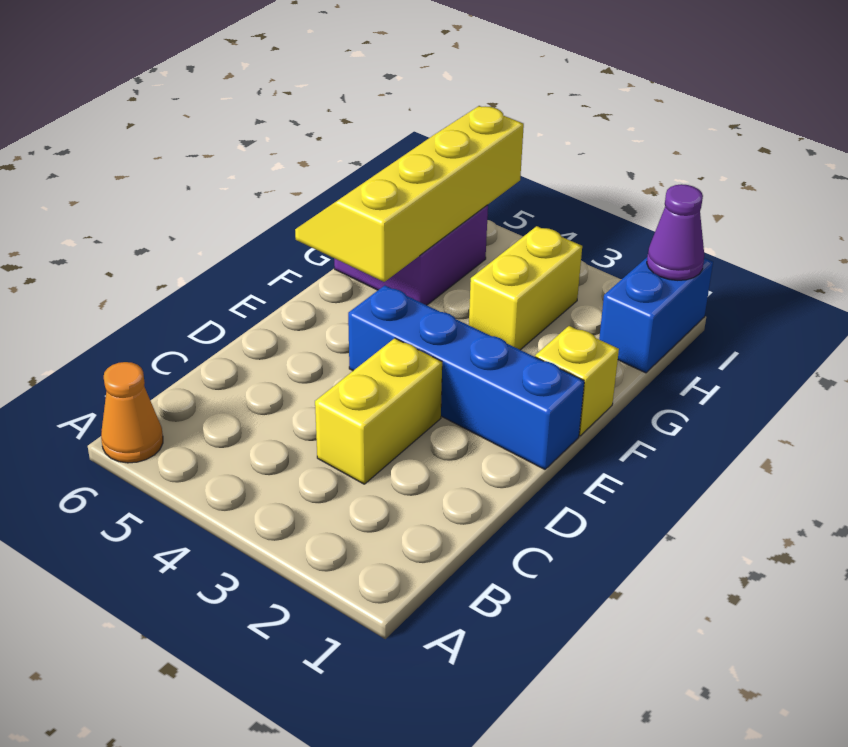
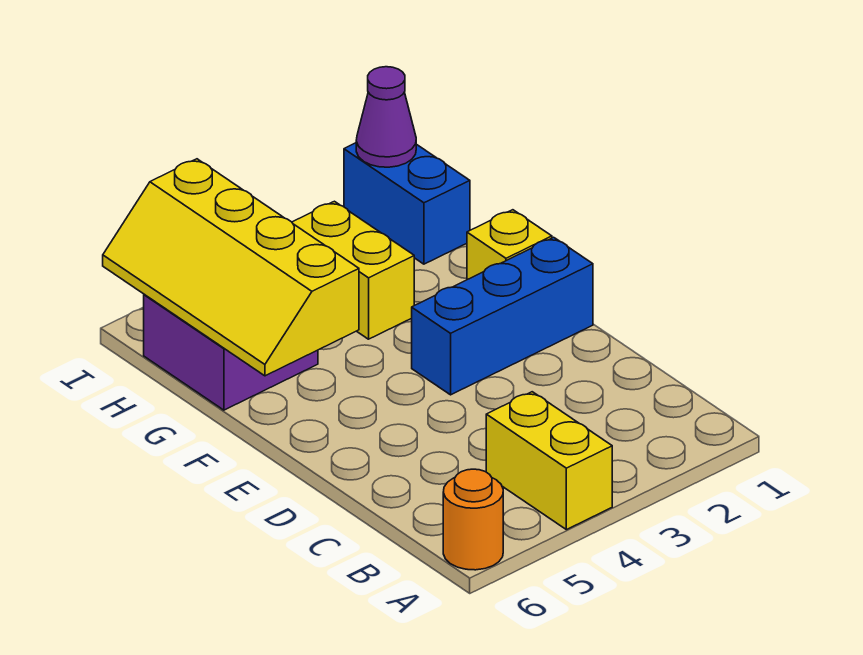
orange cone A6 level 1 -> orange round brick A6 level 1
yellow brick C3:D3 level 1 -> yellow brick A4:B4 level 1
blue brick E1:E4 level 1 -> blue brick E1:E3 level 1

